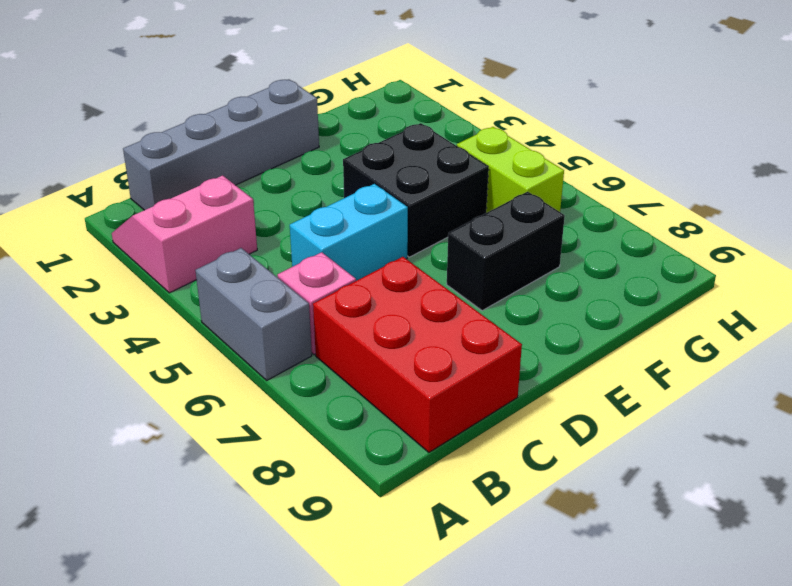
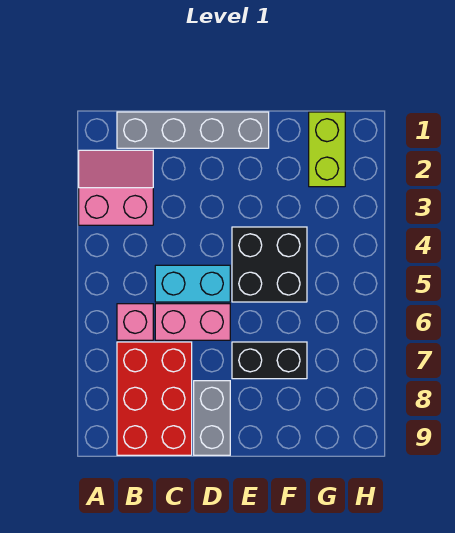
grey brick A5:A6 level 1 -> grey brick D8:D9 level 1
none -> pink brick C6:D6 level 1
lime brick G5:G6 level 1 -> lime brick G1:G2 level 1

